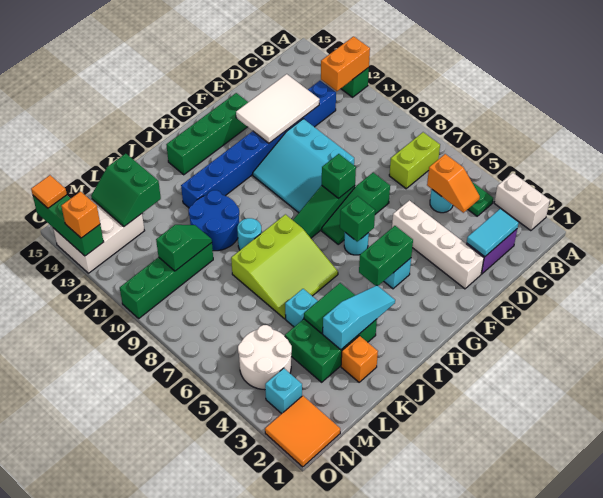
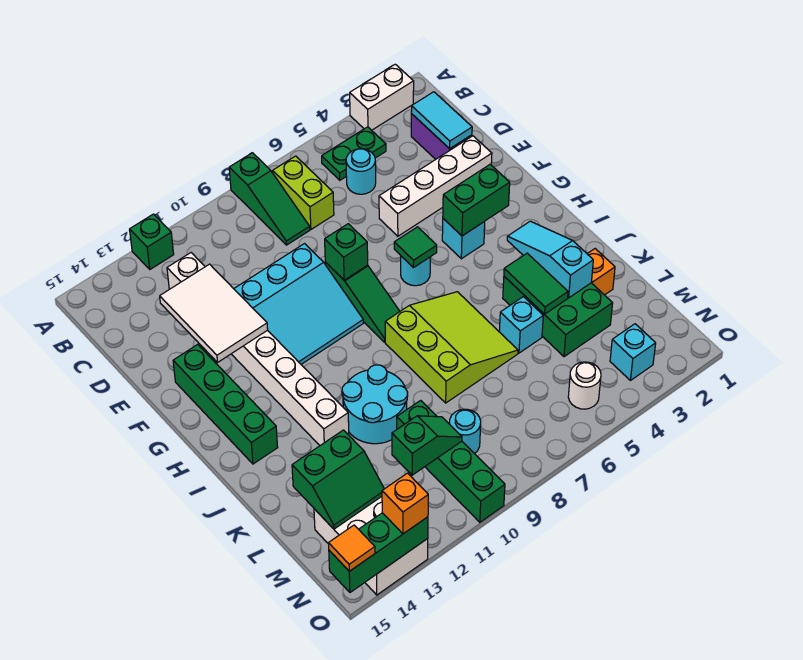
orange brick A12:B12 level 2 -> none
orange slope C4:C5 level 2 top 5 -> none
blue brick C12:J12 level 1 -> white brick C12:J12 level 1
green slope E7:G7 level 1 top E -> green slope A8:C8 level 1 top A
green brick G4:H4 level 2 -> green brick G3:G4 level 2
green brick G6 level 2 -> green tile G6 level 2
cyan round brick J9 level 1 -> cyan round brick M9 level 1
blue round brick J10:K11 level 1 -> cyan round brick J10:K11 level 1
green slope L10:M10 level 2 top M -> green slope M10:M11 level 2 top 11
white round brick M4:N5 level 1 -> white round brick N5 level 1
orange tile N1:O2 level 1 -> none

